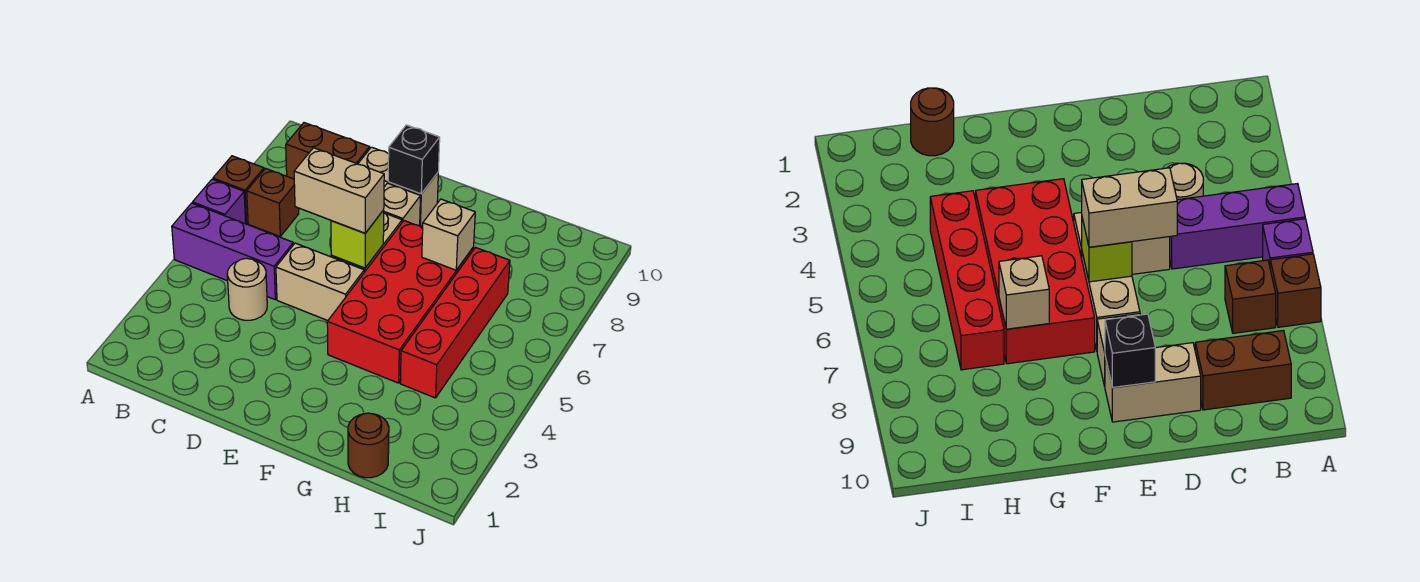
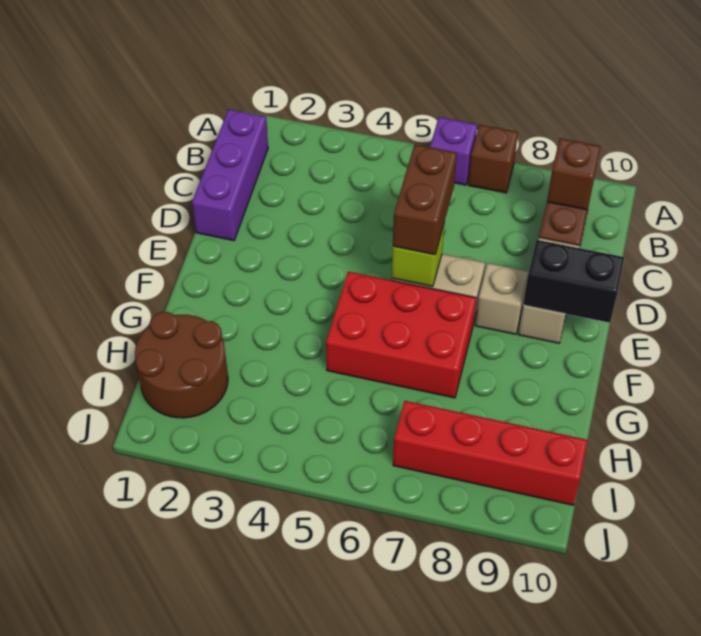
purple brick A5:C5 level 1 -> purple brick B1:D1 level 1
brown brick B7 level 1 -> brown brick B9 level 2
tan round brick C4 level 1 -> none
tan brick D5:E5 level 1 -> none
tan brick D6:E6 level 3 -> brown brick D6:E6 level 3
black brick E9 level 2 -> black brick E9:E10 level 2
red brick F4:G7 level 1 -> red brick F5:G7 level 1
tan brick G7 level 2 -> none
brown round brick H1 level 1 -> brown round brick H1:I2 level 1
red brick H4:H7 level 1 -> red brick I7:I10 level 1

